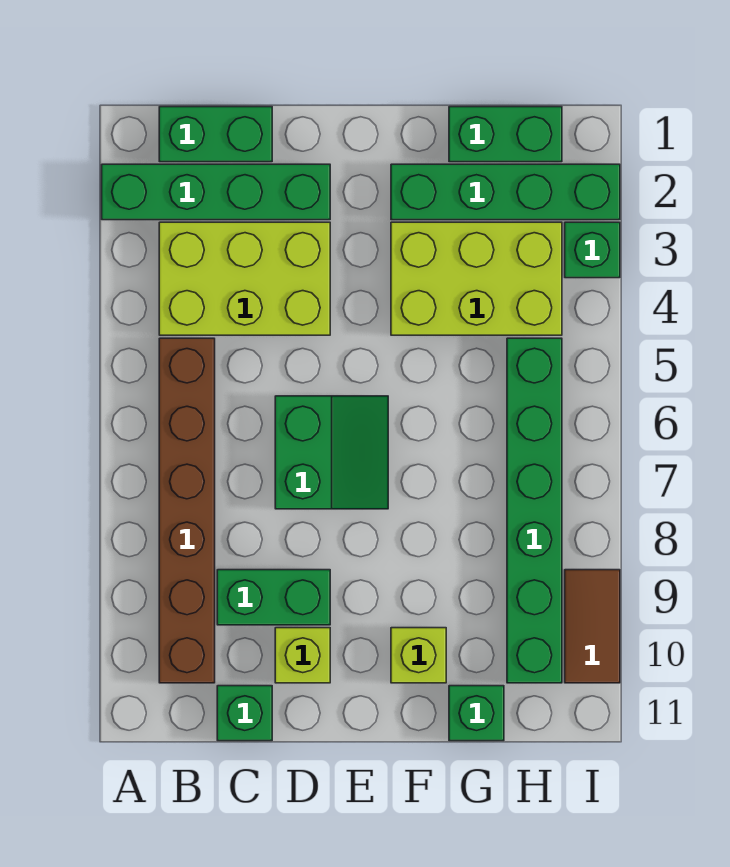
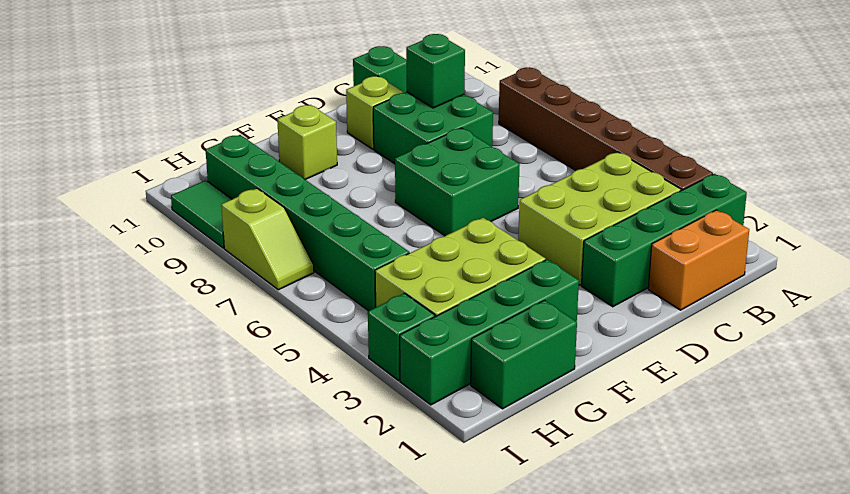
green brick B1:C1 level 1 -> orange brick B1:C1 level 1
brown brick B5:B10 level 1 -> brown brick A3:A8 level 1
green brick C9:D9 level 1 -> green brick C8:D9 level 1
green slope D6:E7 level 1 top D -> green brick D6:E7 level 1
green brick G11 level 1 -> green brick C9 level 2
none -> lime slope I7:I8 level 1 top 8
brown tile I9:I10 level 1 -> green tile I9:I10 level 1

